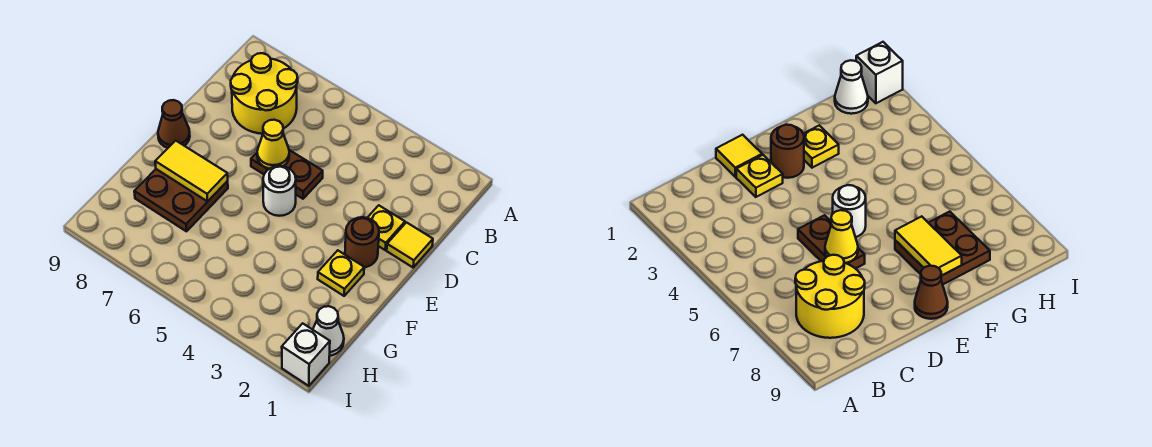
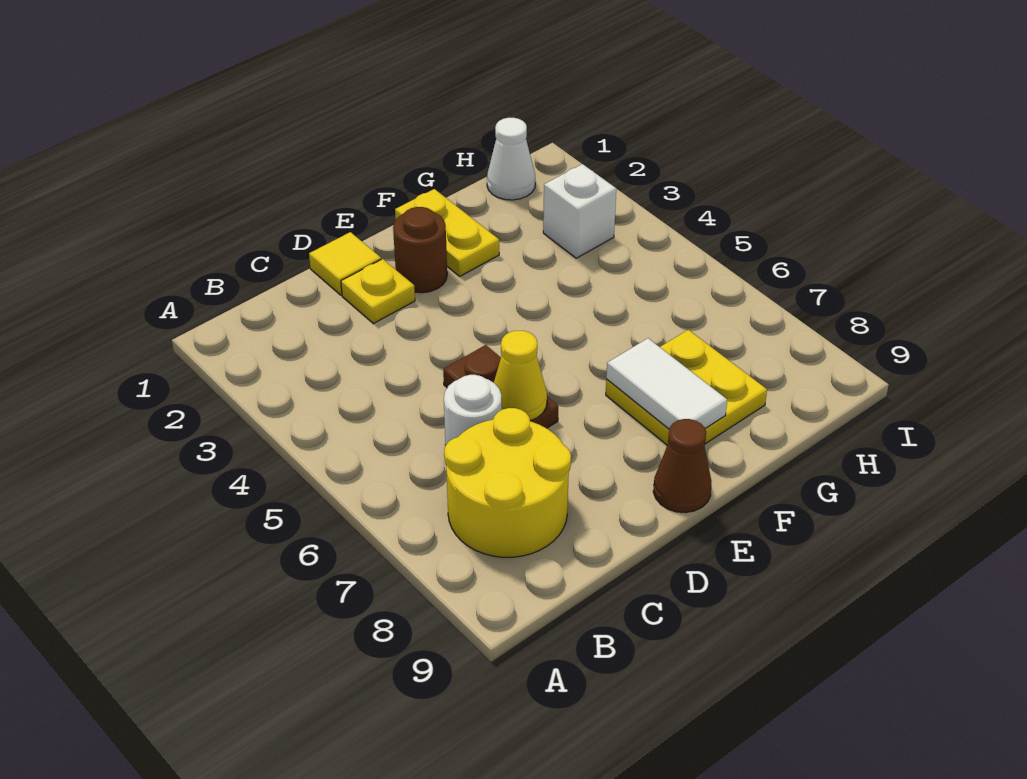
white round brick E5 level 1 -> white round brick C6 level 1
yellow plate F2 level 1 -> yellow plate F1:F2 level 1
brown plate F7:G8 level 1 -> yellow plate F7:G8 level 1
yellow tile F7:F8 level 2 -> white tile F7:F8 level 2
white brick I1 level 1 -> white brick H3 level 1

